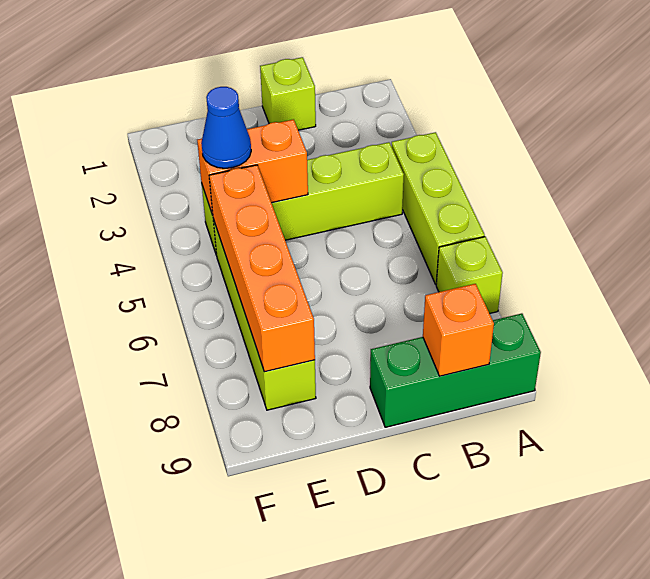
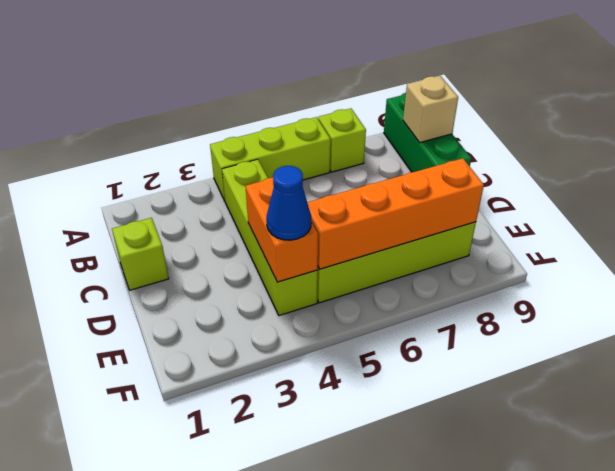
orange brick B9 level 2 -> tan brick B9 level 2

